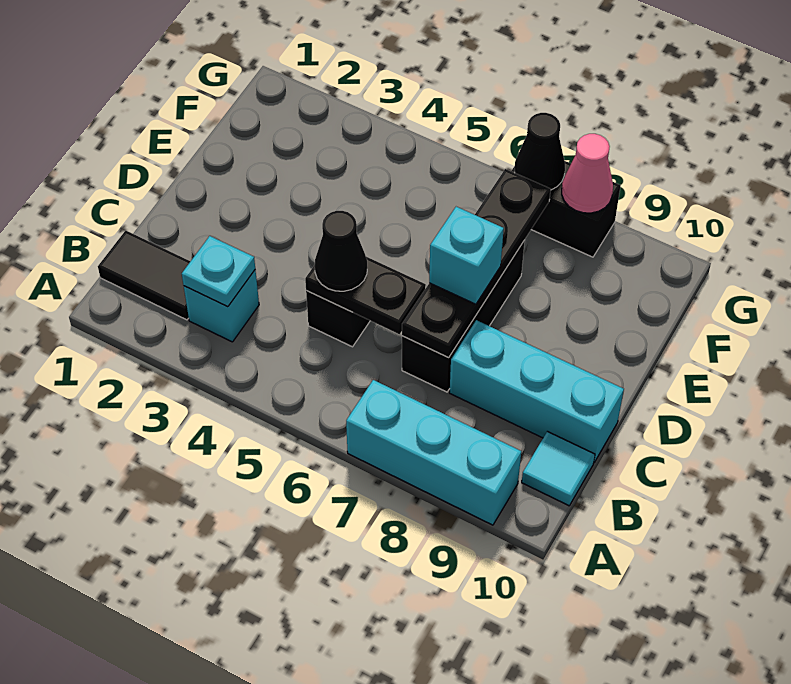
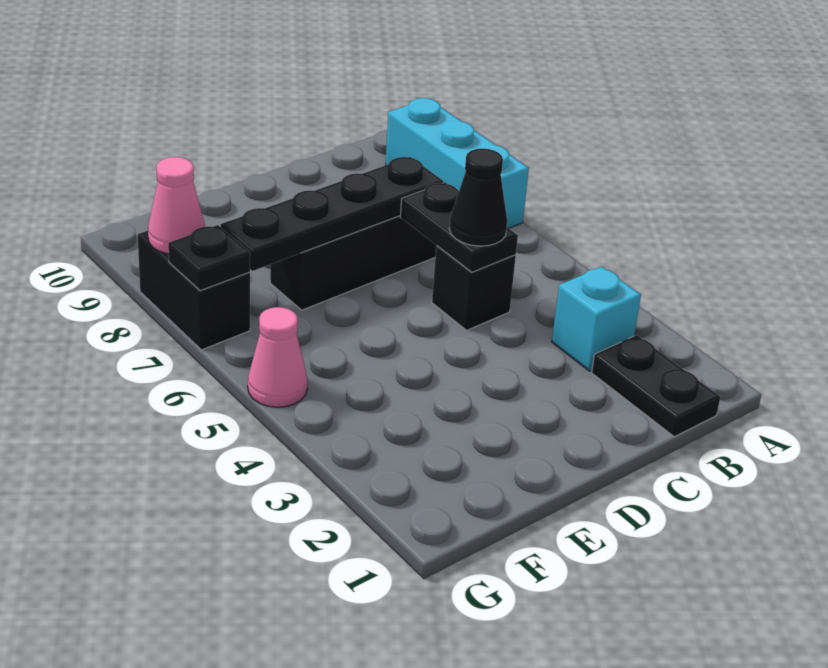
black tile B1:B2 level 1 -> black plate B1:B2 level 1
cyan plate B3 level 2 -> none
cyan tile B10 level 1 -> none
cyan brick C8:C10 level 1 -> none
cyan brick D7 level 3 -> none
none -> pink cone G5 level 1
black cone G7 level 2 -> black plate G7 level 2

